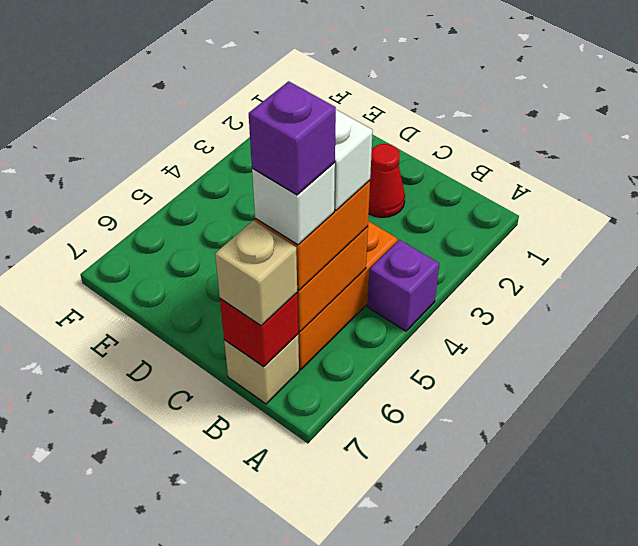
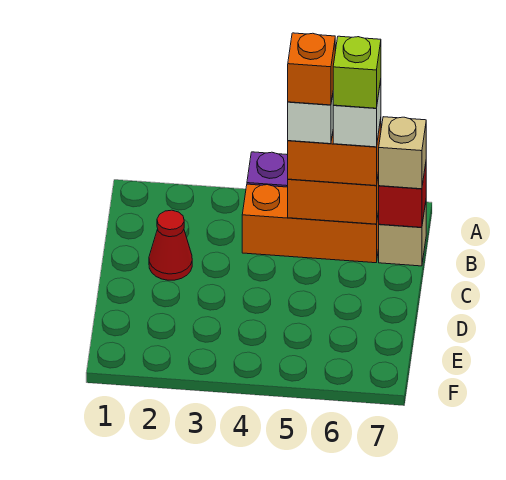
none -> orange brick B5 level 5
purple brick B6 level 5 -> lime brick B6 level 5

